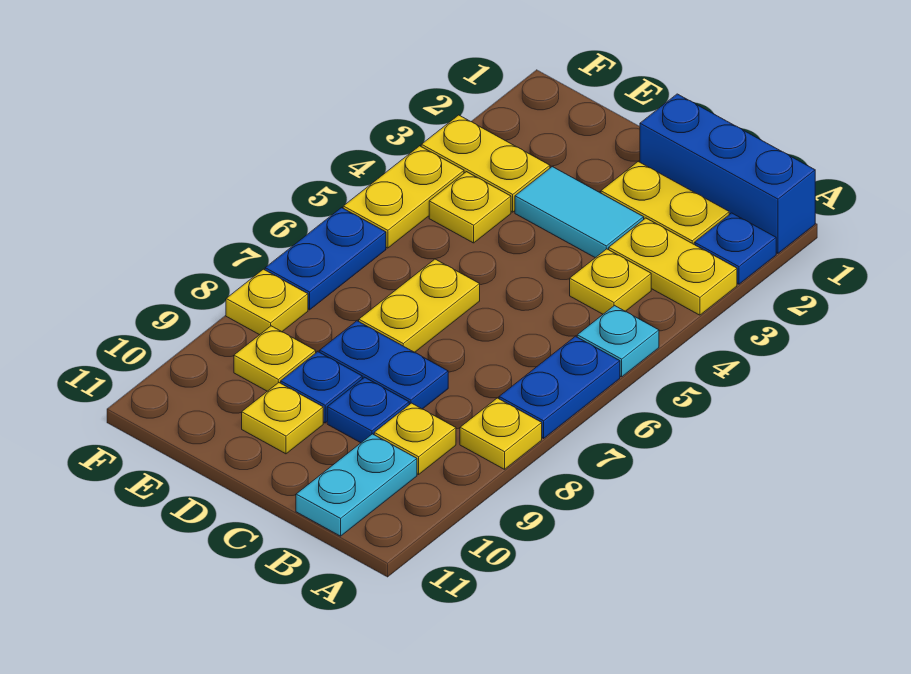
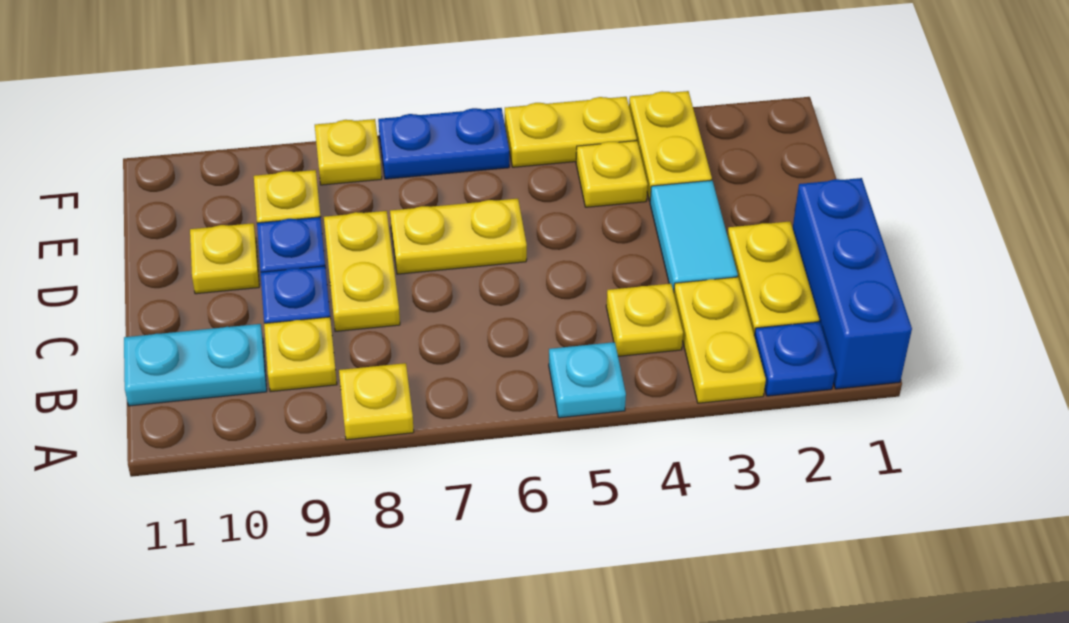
blue plate A6:A7 level 1 -> none
blue plate C8:D8 level 1 -> yellow plate C8:D8 level 1

